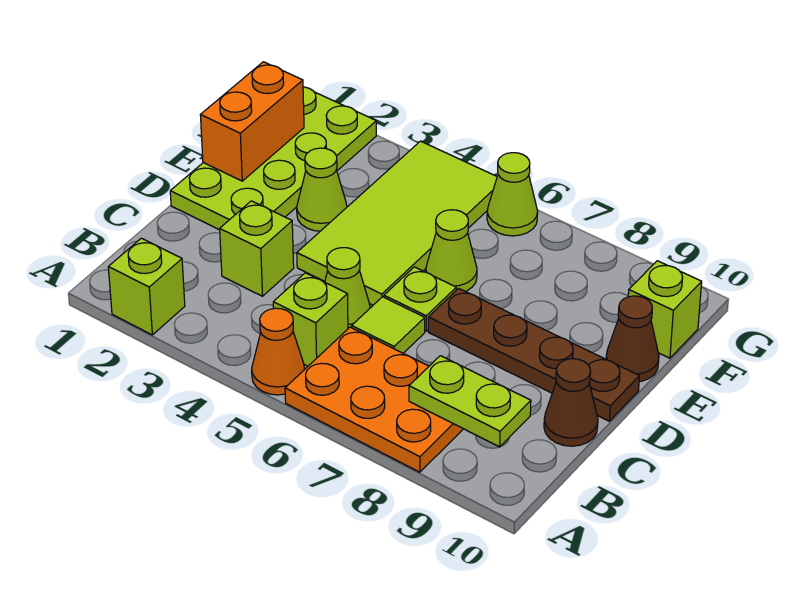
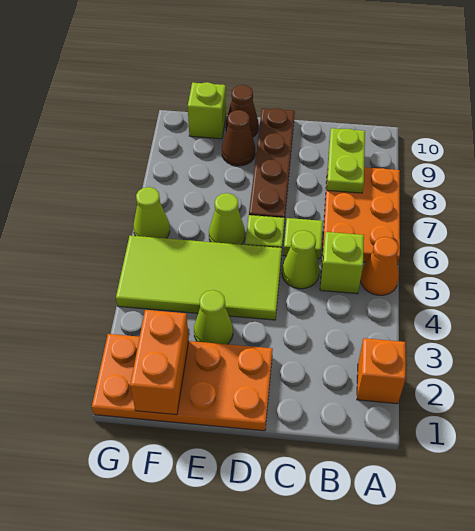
lime brick A2 level 1 -> orange brick A2 level 1
lime brick C3 level 1 -> none
brown cone C10 level 1 -> brown cone E9 level 1
lime plate D1:G2 level 1 -> orange plate D1:G2 level 1
orange brick E1:F1 level 2 -> orange brick F1:F2 level 2

